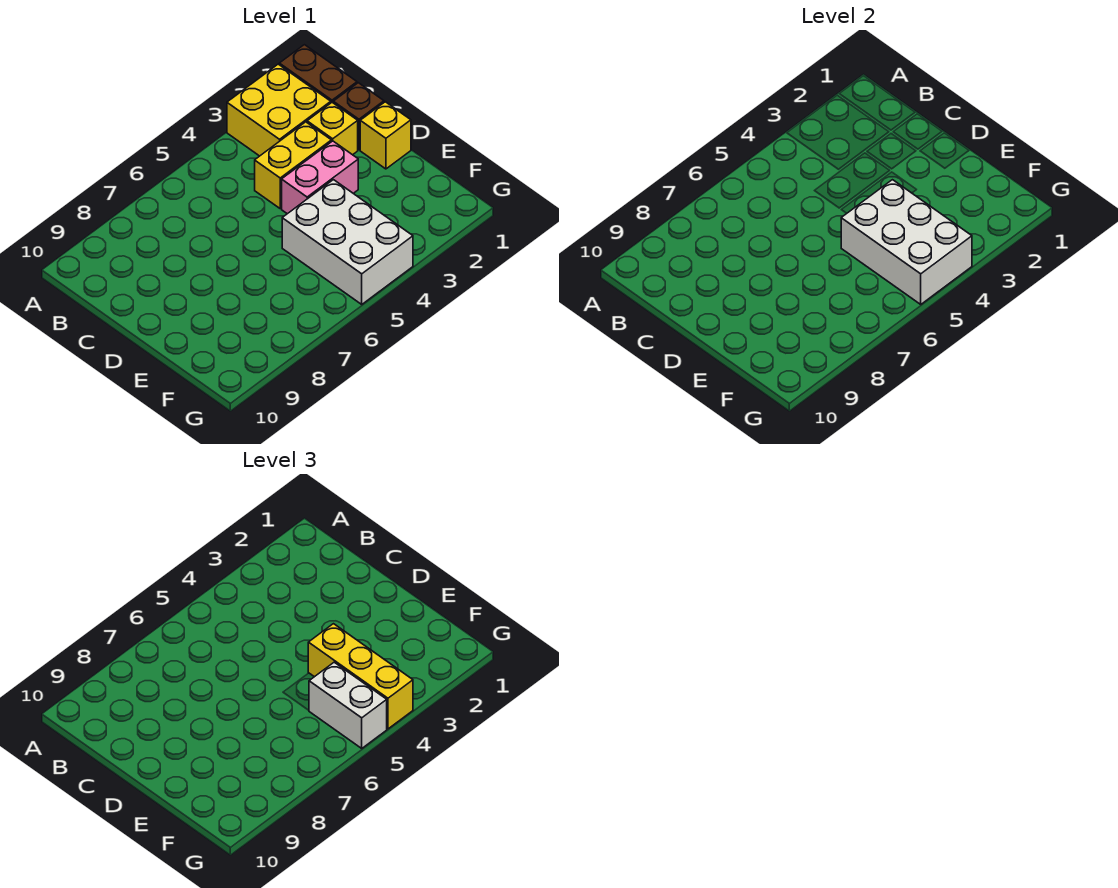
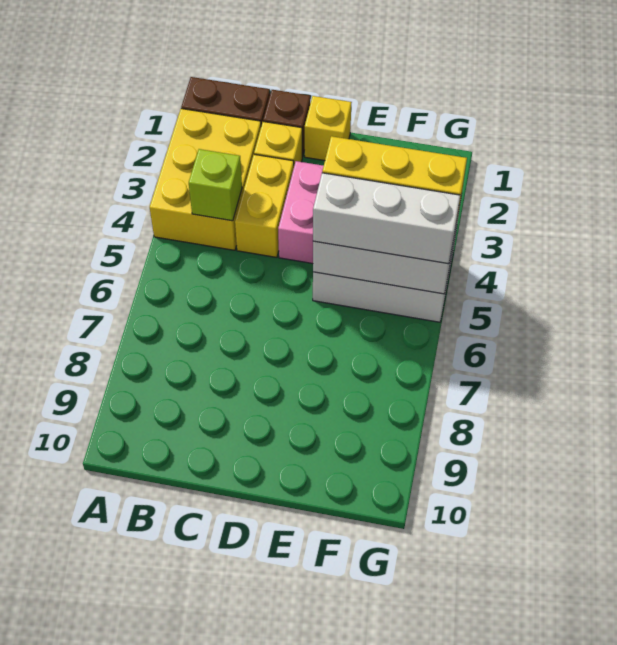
yellow brick A2:B3 level 1 -> yellow brick A2:B4 level 1
none -> lime brick B4 level 2
white brick F5:G5 level 3 -> white brick E5:G5 level 3

